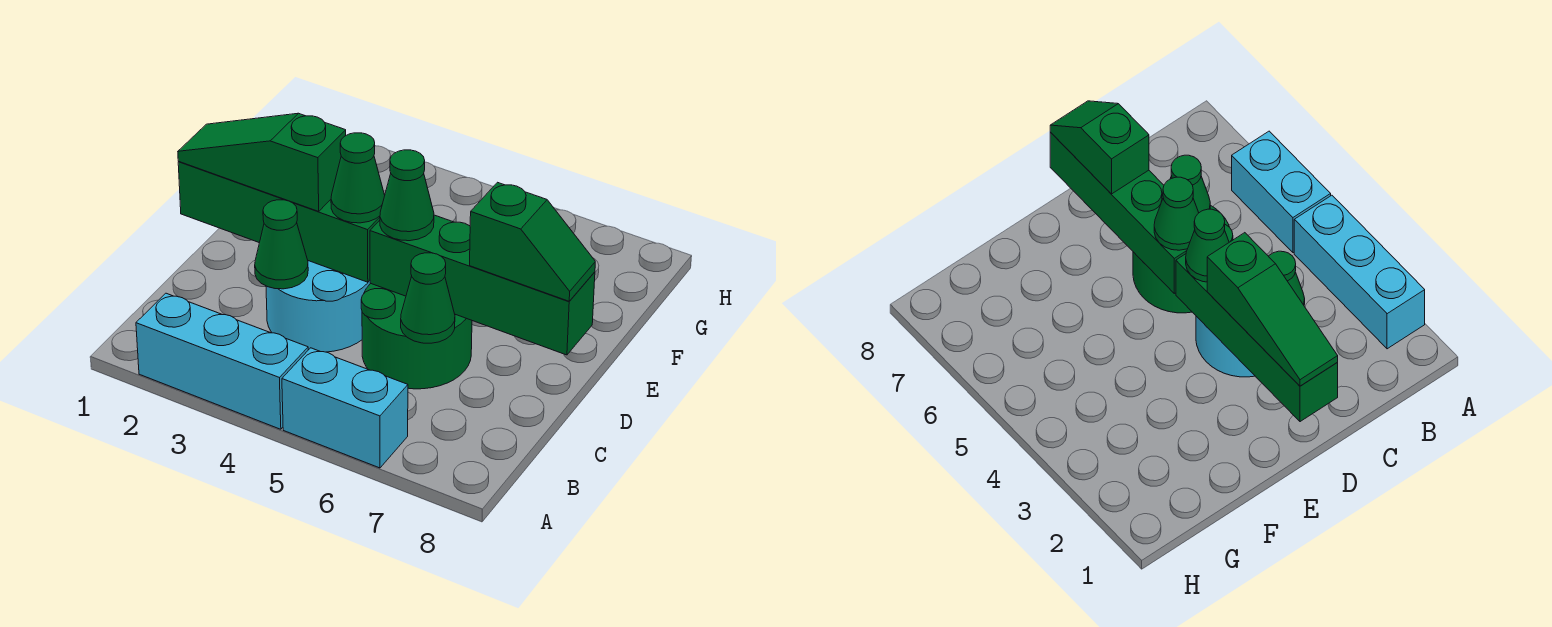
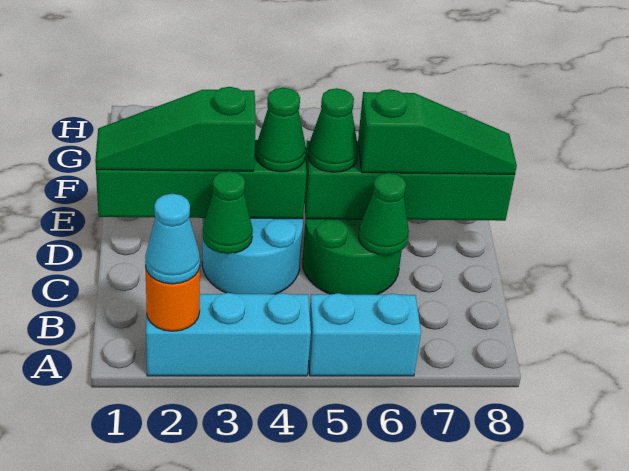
none -> orange round brick A2 level 2
none -> cyan cone A2 level 3
green slope D7:D8 level 3 top 7 -> green slope D6:D8 level 3 top 6

